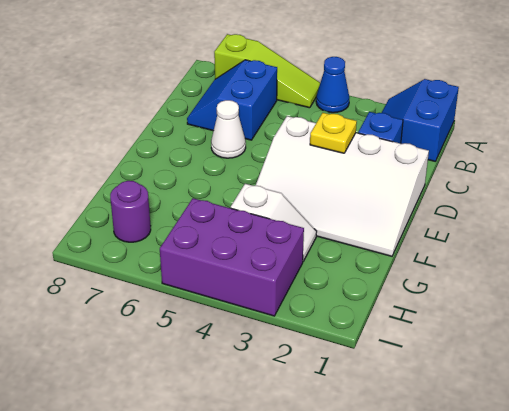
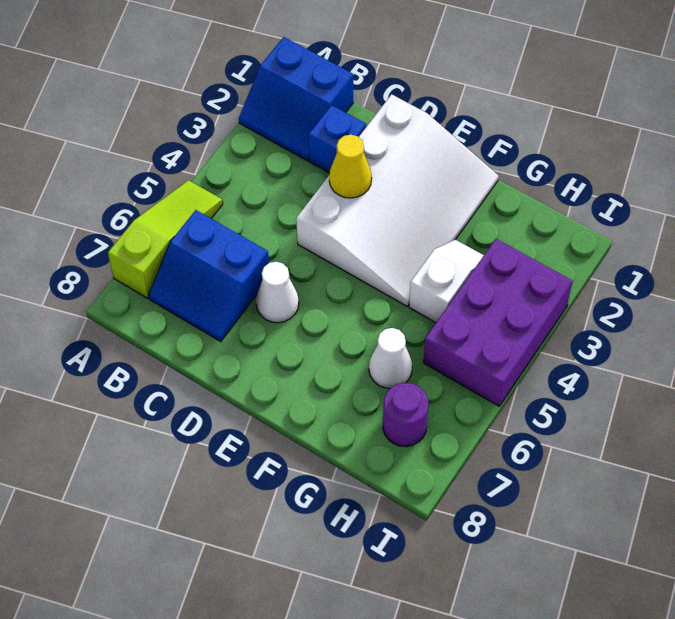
blue cone A4 level 1 -> none
yellow plate D3 level 2 -> yellow cone D3 level 2
none -> white cone G6 level 1

